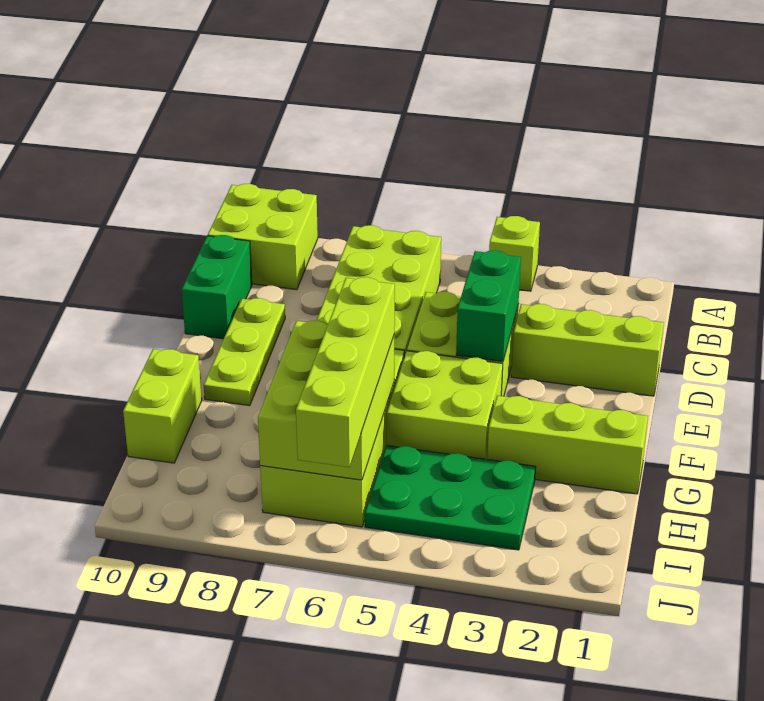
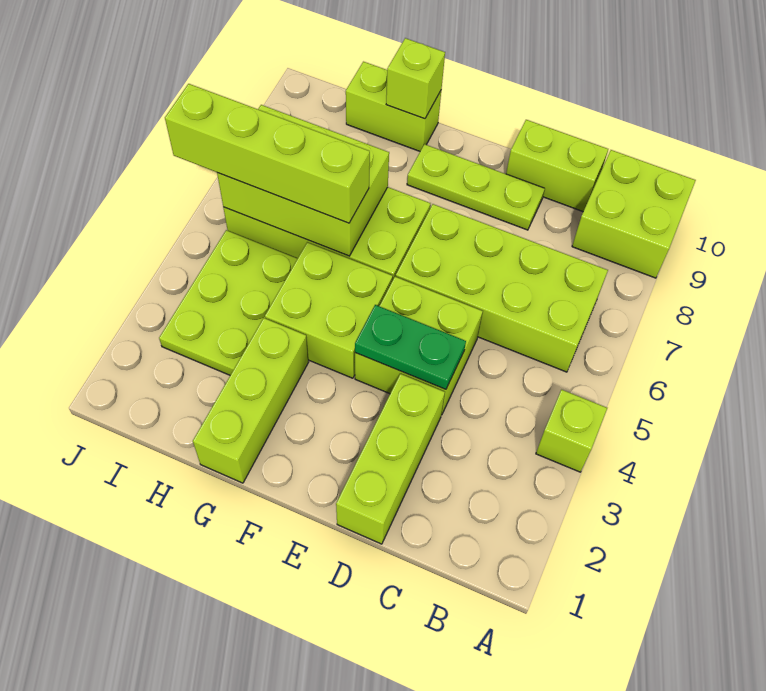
green brick C10:D10 level 1 -> lime brick C10:D10 level 1
green brick D4:E4 level 2 -> green plate D4:E4 level 2
none -> lime brick G10 level 2
green plate H3:I5 level 1 -> lime plate H3:I5 level 1

